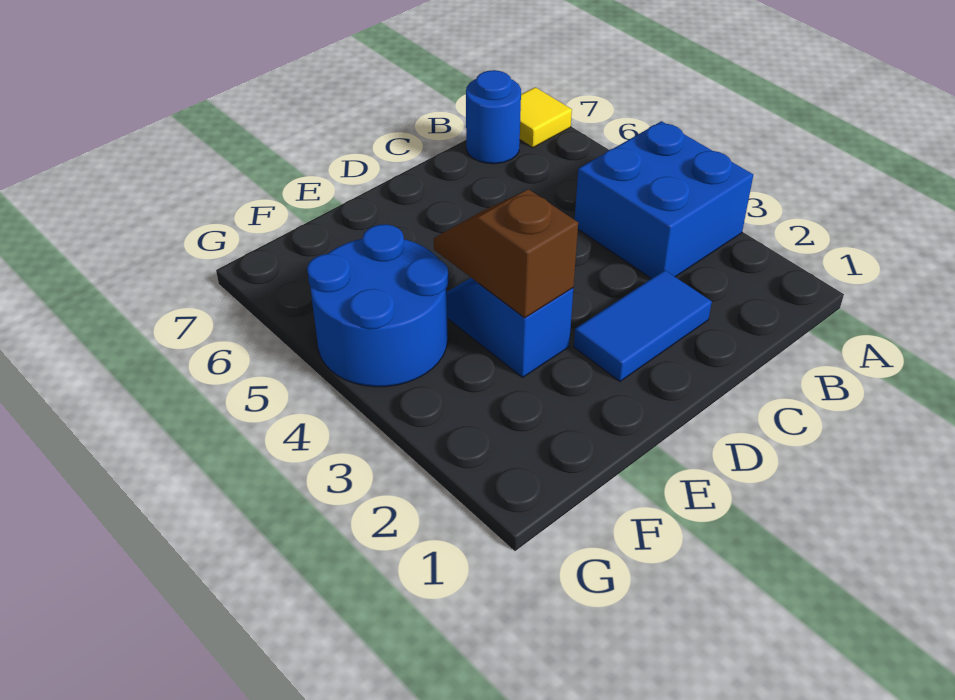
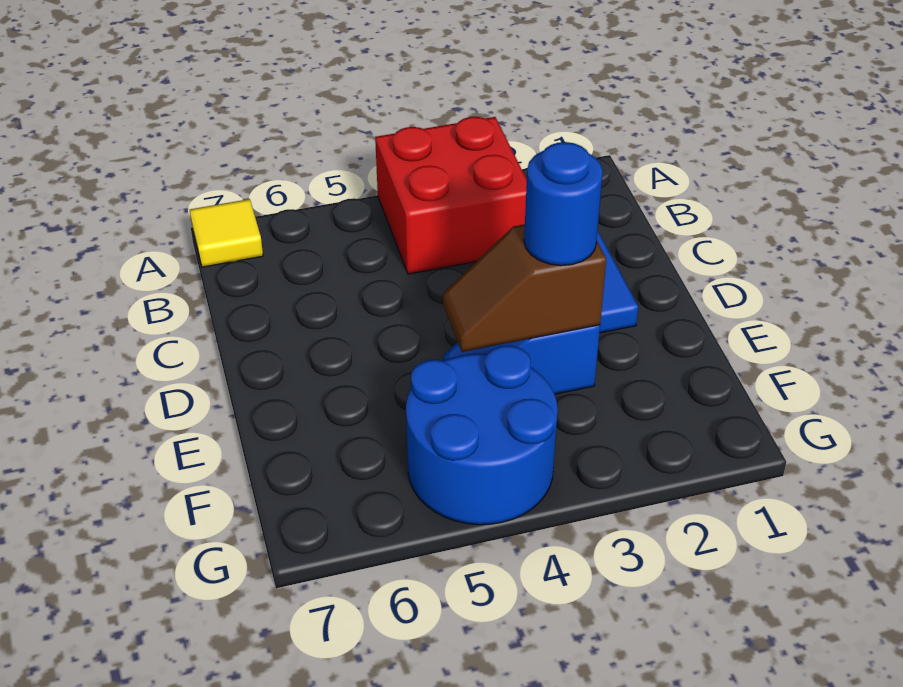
blue brick A3:B4 level 1 -> red brick A3:B4 level 1
blue round brick B7 level 1 -> blue round brick E3 level 3

